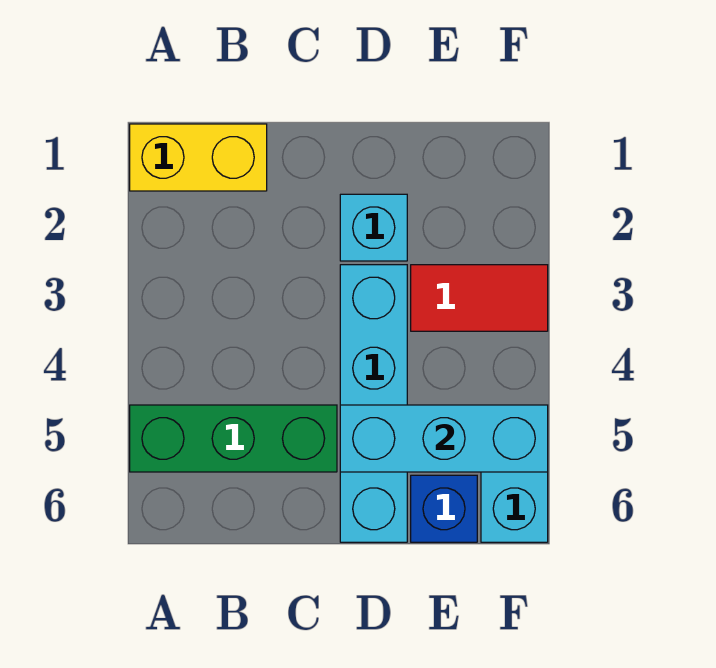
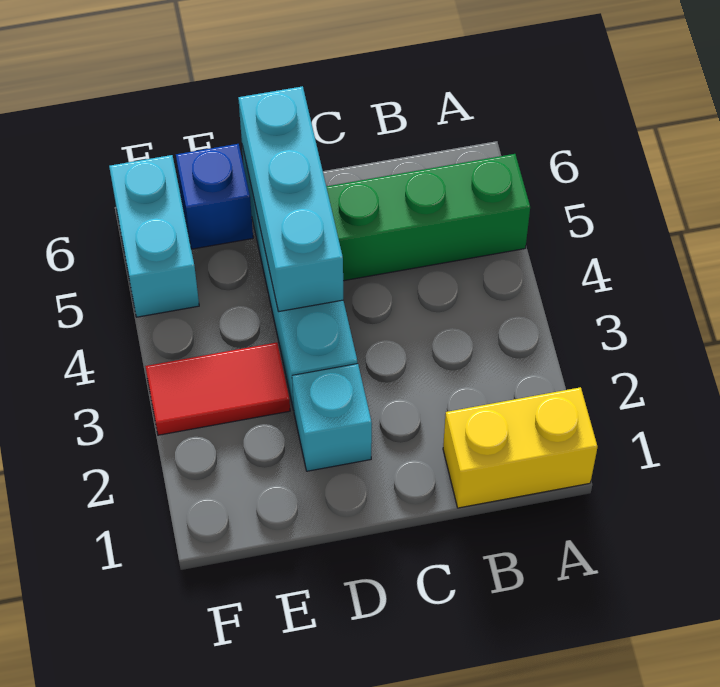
cyan brick D5:F5 level 2 -> cyan brick D4:D6 level 2

